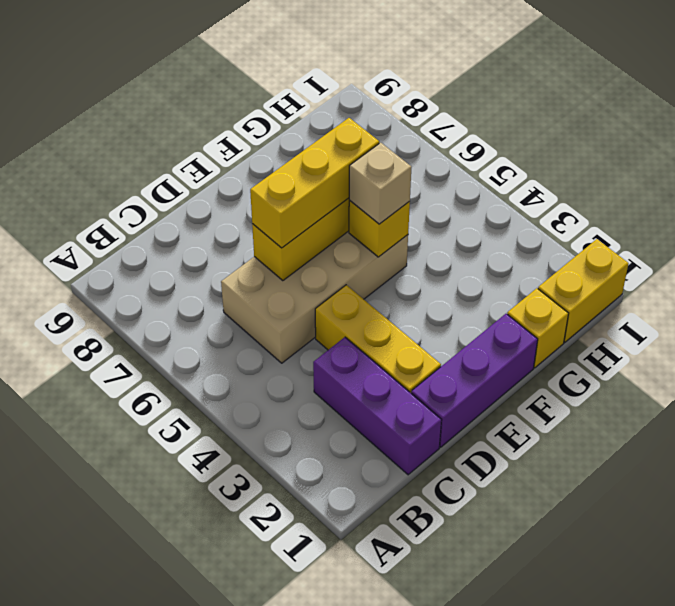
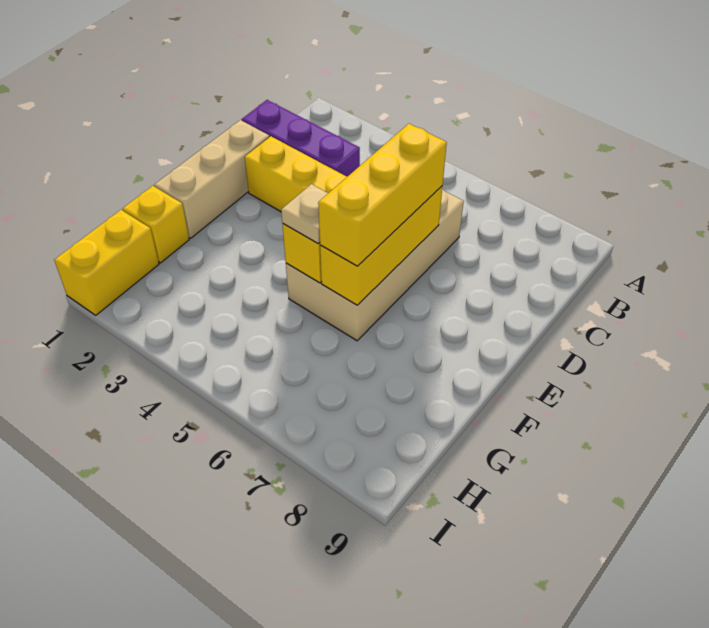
purple brick D1:F1 level 1 -> tan brick D1:F1 level 1
tan brick F5 level 3 -> tan plate F5 level 3

